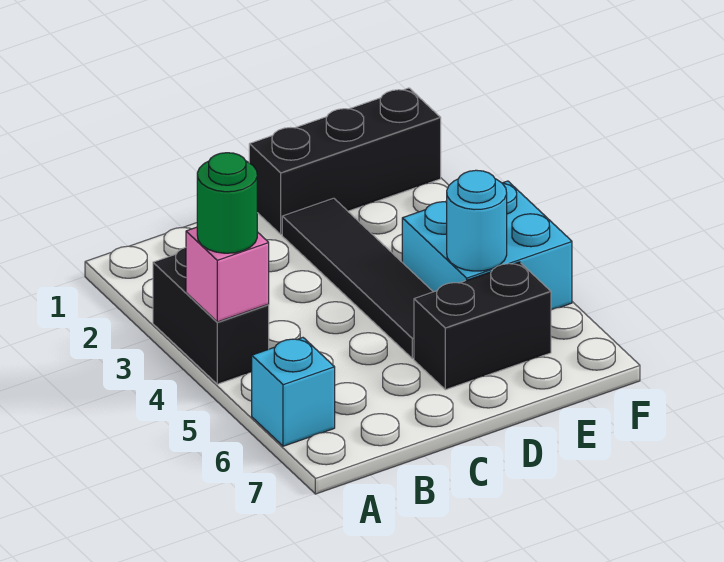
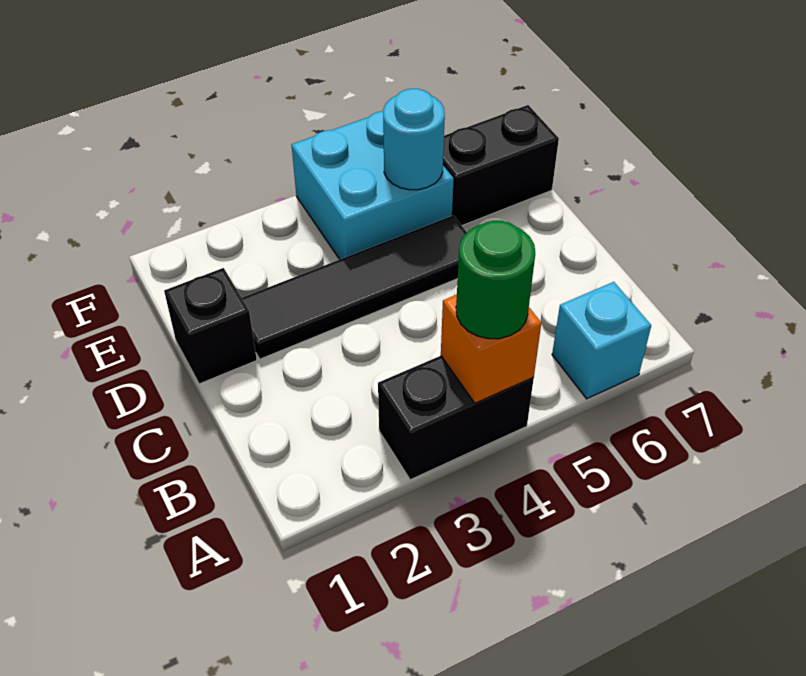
pink brick A4 level 2 -> orange brick A4 level 2
black brick D1:F1 level 1 -> black brick D1 level 1
black brick D6:E6 level 1 -> black brick E6:E7 level 1

